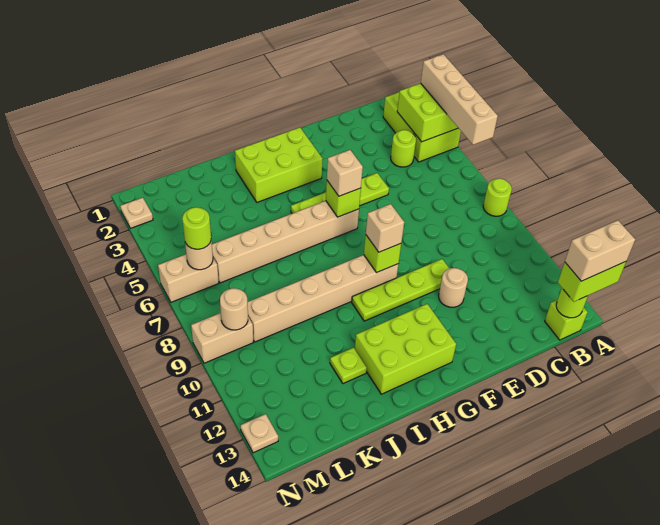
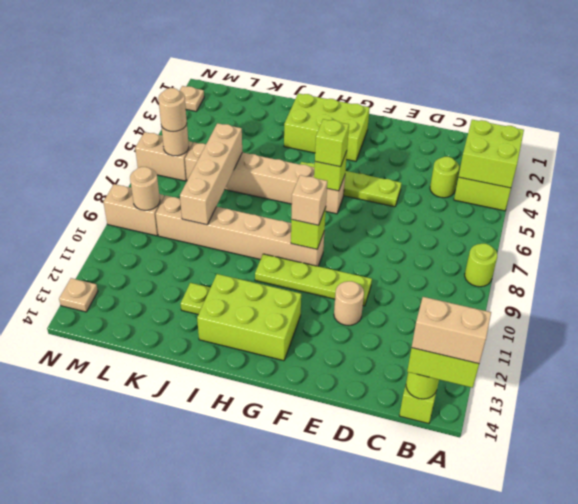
tan brick A3:A6 level 3 -> tan brick K6:K9 level 2
tan brick G6 level 3 -> lime brick G6 level 3
lime round brick M6 level 3 -> tan round brick M6 level 3

